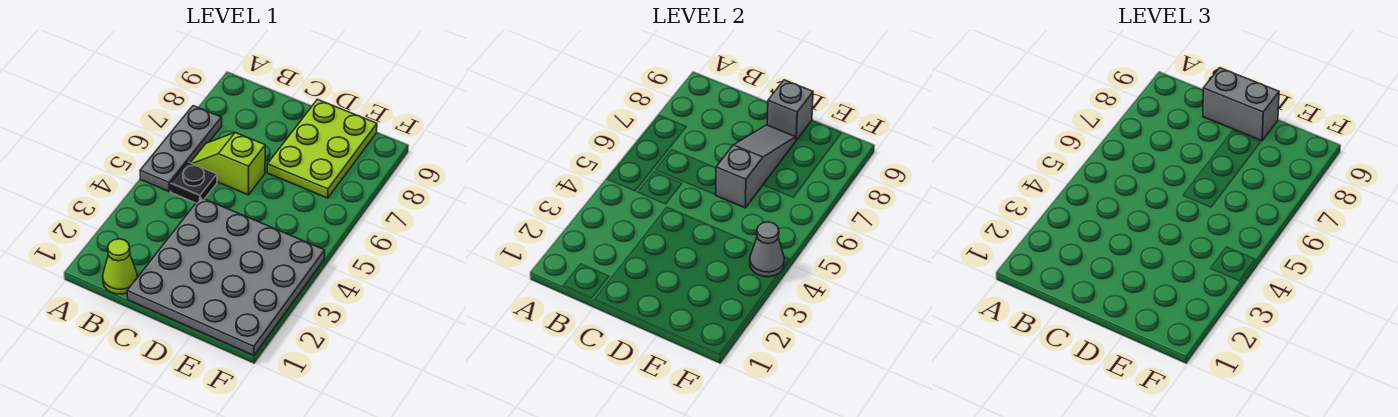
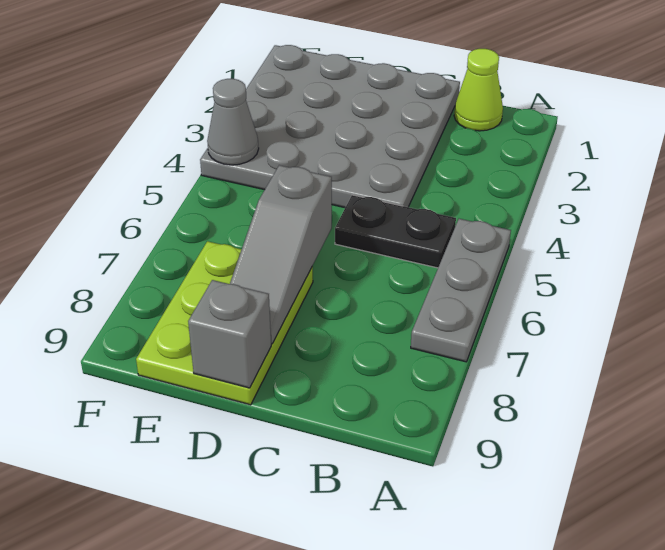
black plate B5 level 1 -> black plate B5:C5 level 1
lime slope B6:C6 level 1 top C -> none
grey brick C9:D9 level 3 -> none

